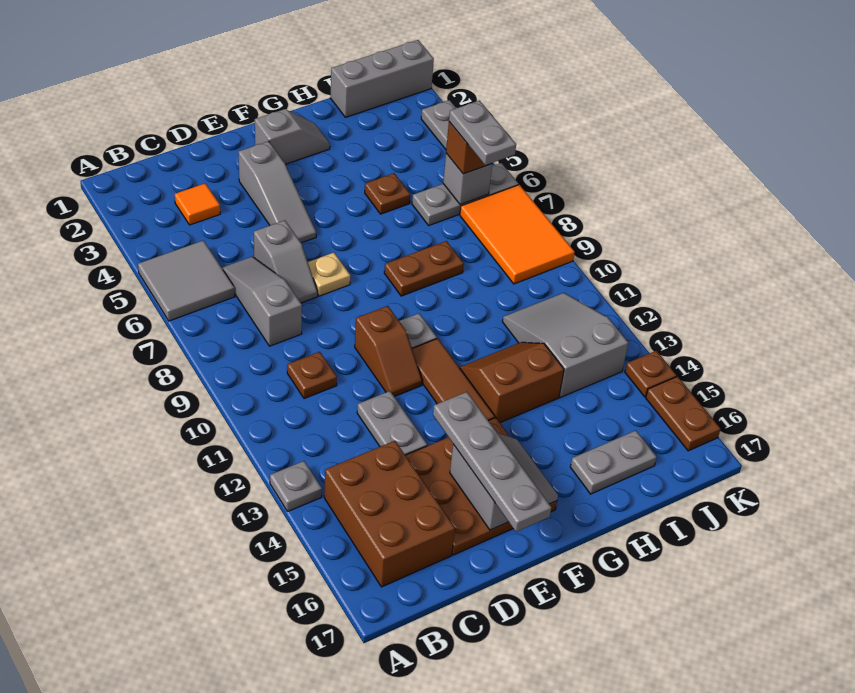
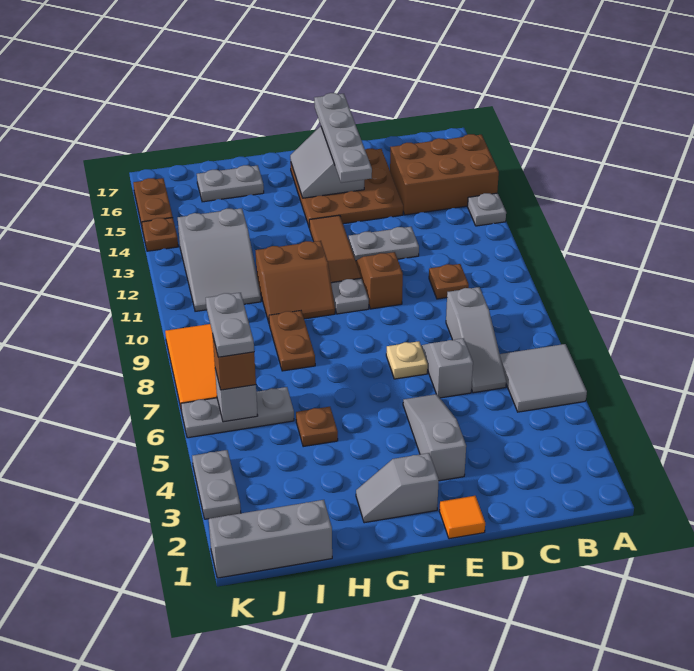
brown brick B14:C16 level 1 -> brown brick A14:C15 level 1
orange tile C3 level 1 -> orange tile E1 level 1
grey plate D12:D13 level 1 -> grey plate D12:E12 level 1
brown plate G8:H8 level 1 -> brown plate H8:H9 level 1
brown slope G12:H13 level 1 top 13 -> brown slope G10:H11 level 1 top 11

